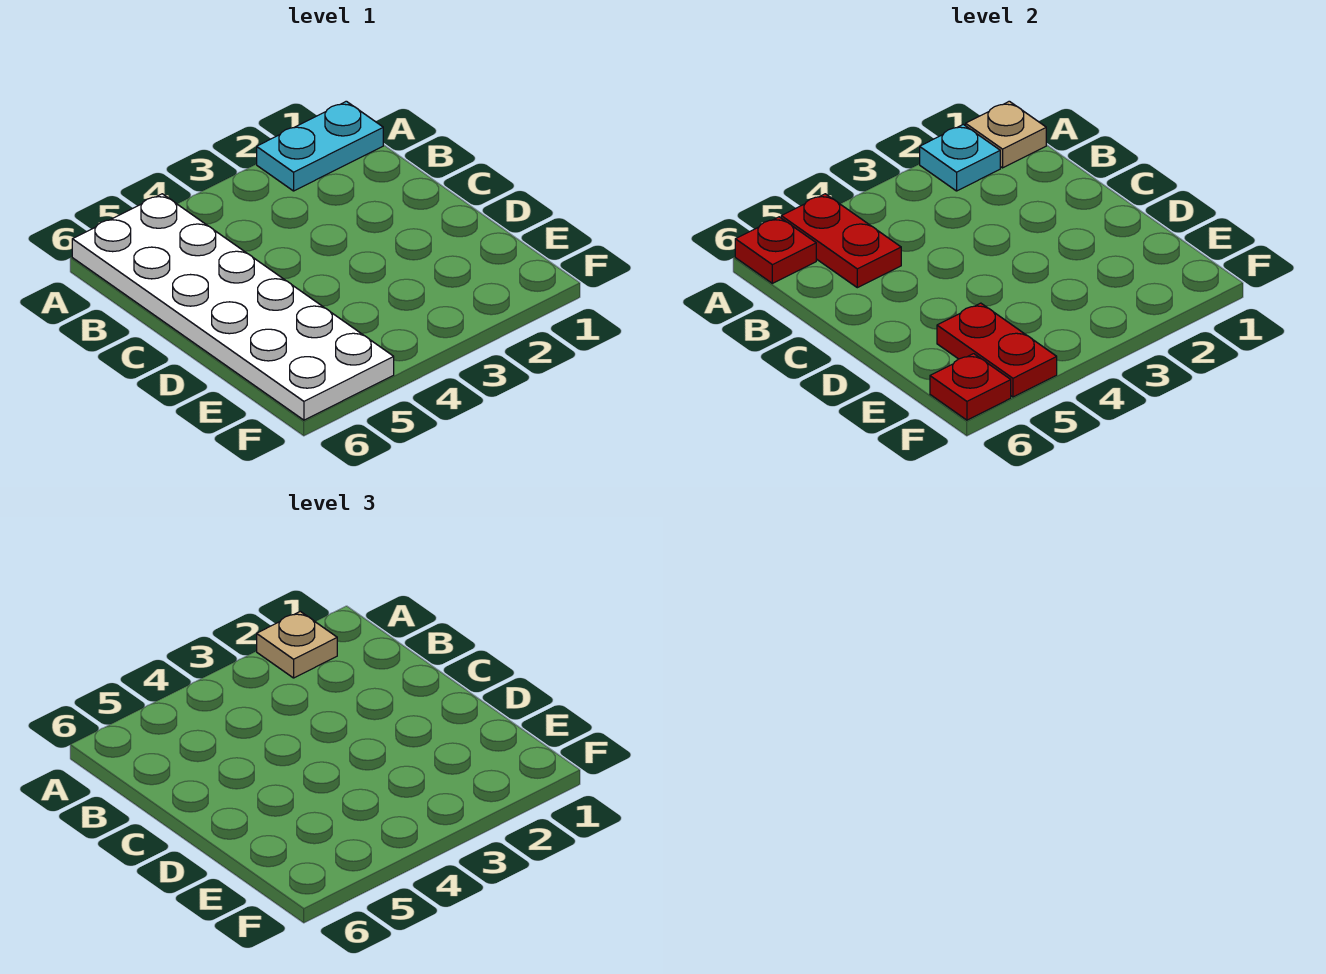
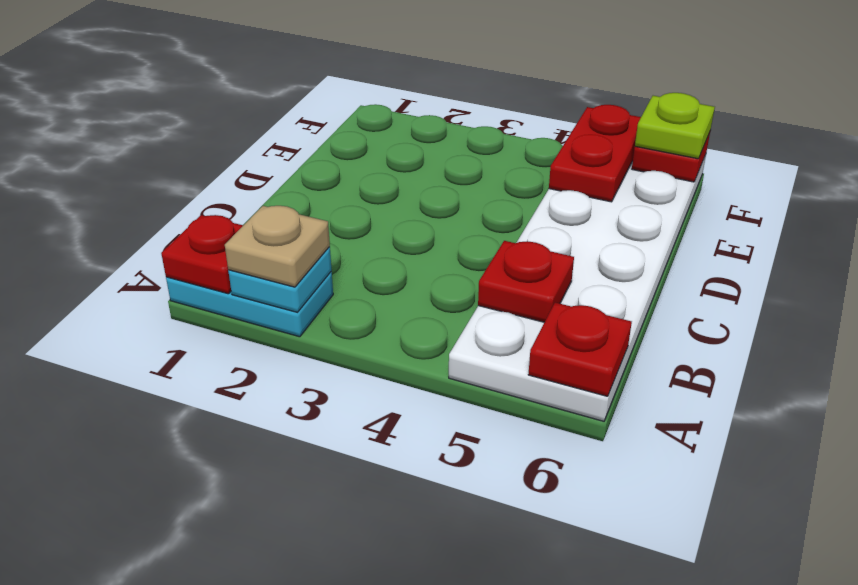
tan plate A1 level 2 -> red plate A1 level 2
red plate A5:B5 level 2 -> red plate B5 level 2
none -> lime plate F6 level 3

